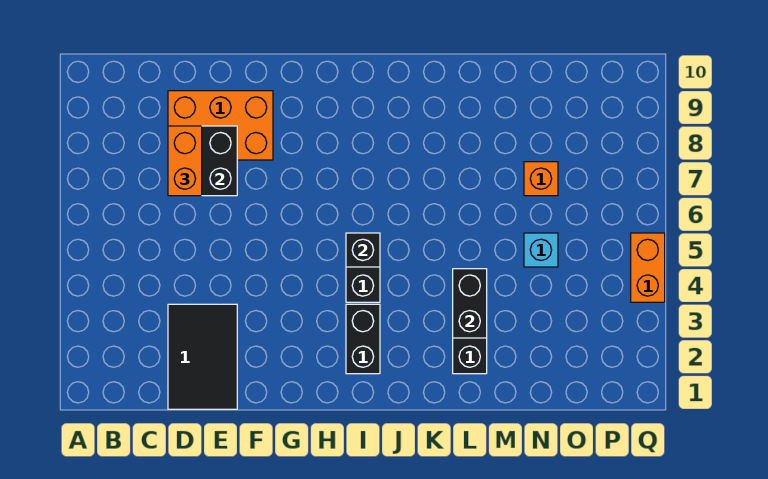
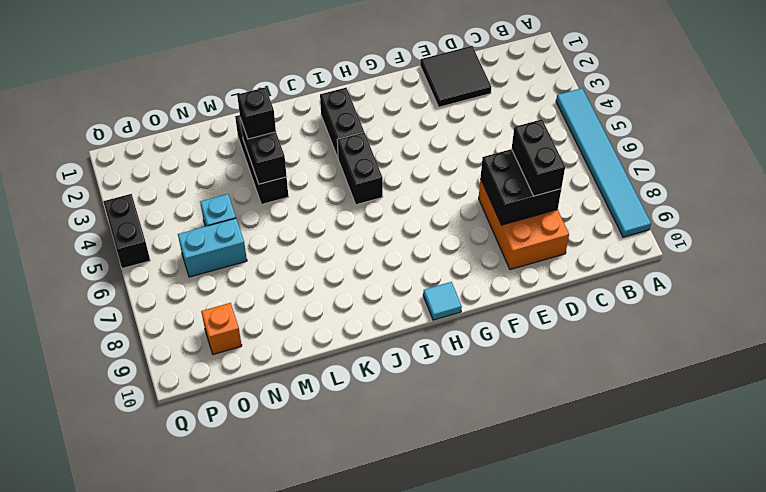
none -> cyan tile A4:A9 level 1
black tile D1:E3 level 1 -> black tile D1:E2 level 1
orange brick D7:D8 level 3 -> black brick D7:D8 level 3
orange brick D8:F9 level 1 -> orange brick D7:E9 level 1
none -> cyan tile H10 level 1
black brick I5 level 2 -> black brick L3 level 3
none -> cyan brick N6:O6 level 1
orange brick N7 level 1 -> orange brick O9 level 1
orange brick Q4:Q5 level 1 -> black brick Q4:Q5 level 1

